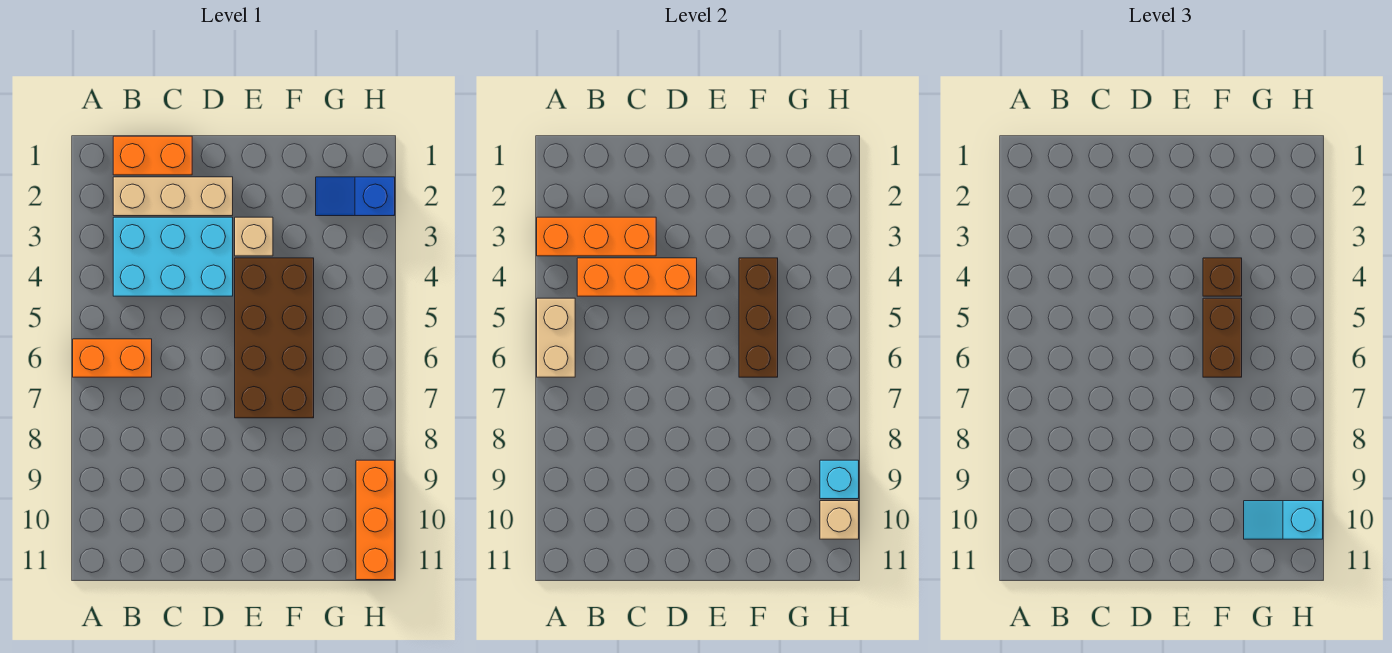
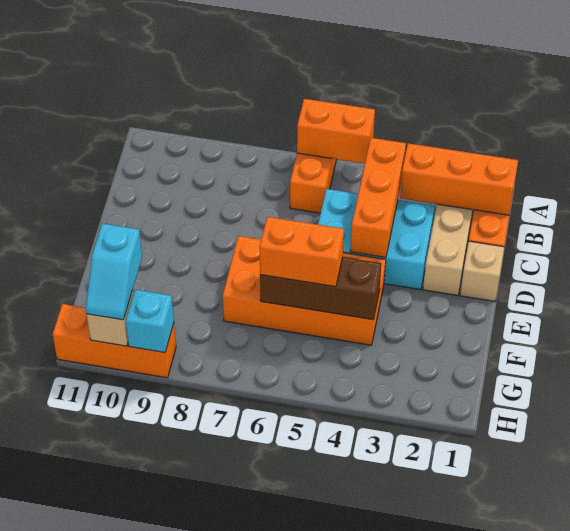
orange brick A3:C3 level 2 -> orange brick B1:B3 level 2
tan brick A5:A6 level 2 -> orange brick A5:A6 level 2
cyan brick B3:D4 level 1 -> cyan brick C3:D5 level 1
tan brick E3 level 1 -> tan brick D1 level 1
brown brick E4:F7 level 1 -> orange brick E4:F7 level 1
brown brick F4 level 3 -> none
brown brick F5:F6 level 3 -> orange brick F5:F6 level 3
blue slope G2:H2 level 1 top H -> none
cyan slope G10:H10 level 3 top H -> cyan slope G10:H10 level 3 top G

